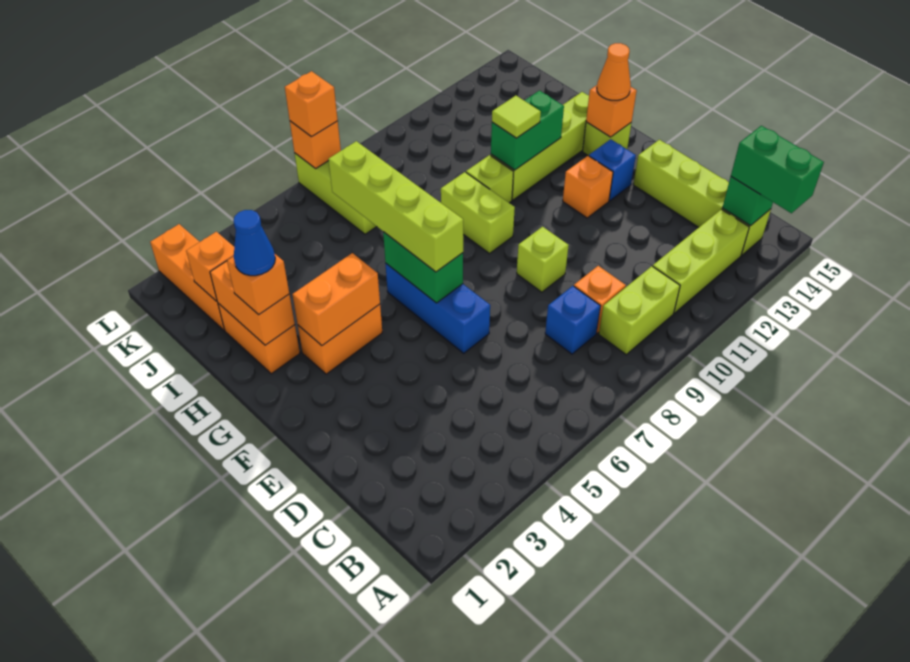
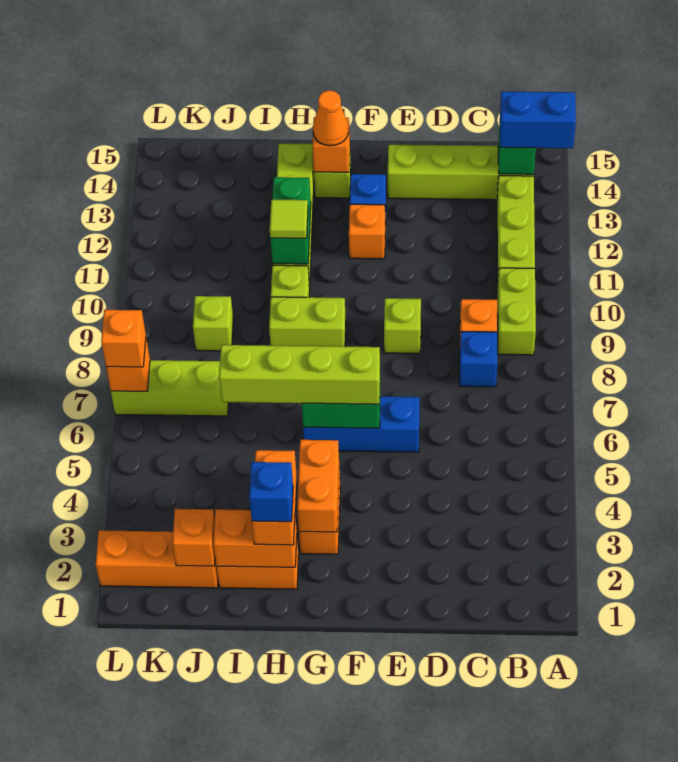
green brick A14:B14 level 3 -> blue brick A14:B14 level 3
orange brick H2 level 3 -> orange brick H2:H3 level 3
blue cone H2 level 4 -> blue brick H2 level 4
none -> lime brick J9 level 1

